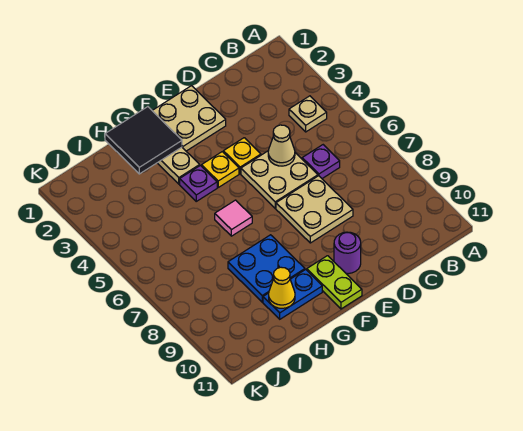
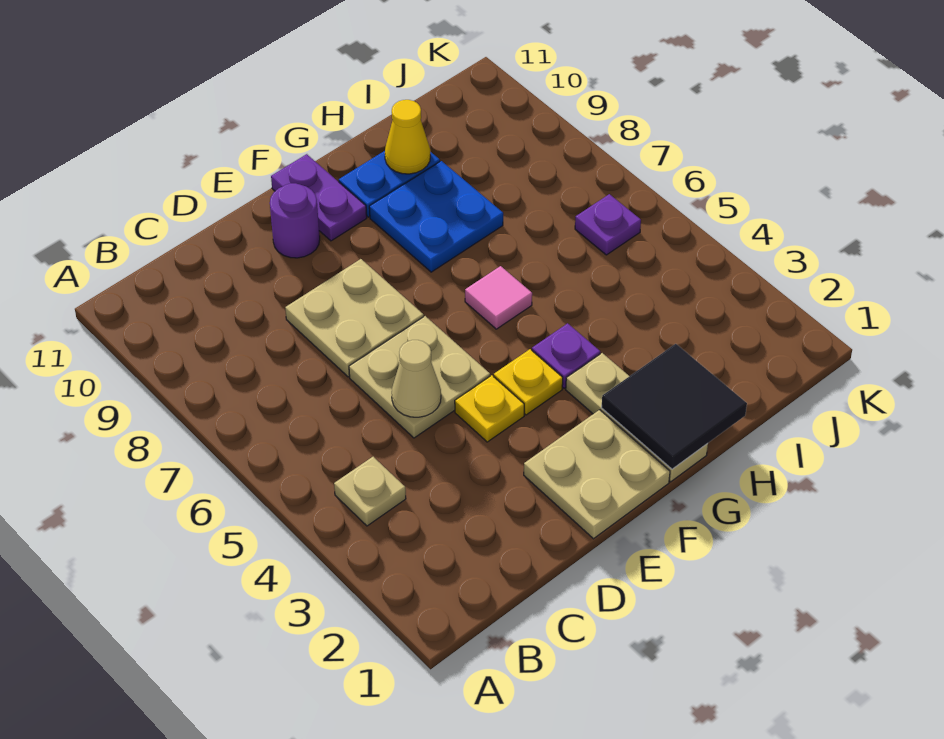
purple plate C6 level 1 -> purple plate J6 level 1
lime plate F10:F11 level 1 -> purple plate F10:F11 level 1

